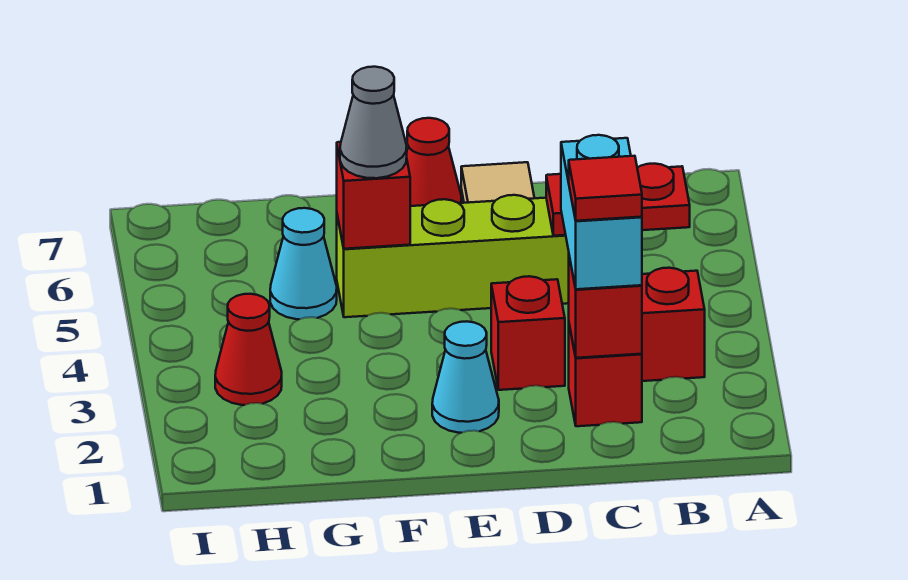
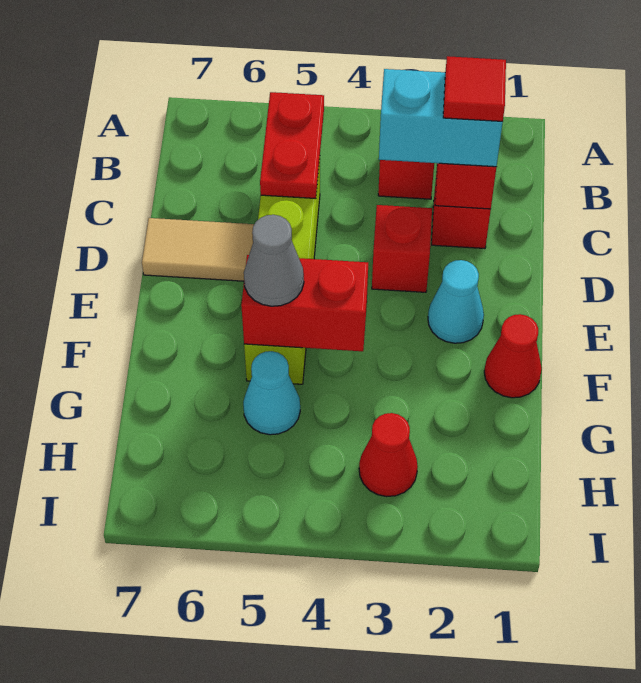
red cone E7 level 1 -> red cone F1 level 1
red brick F5 level 2 -> red brick F4:F5 level 2

